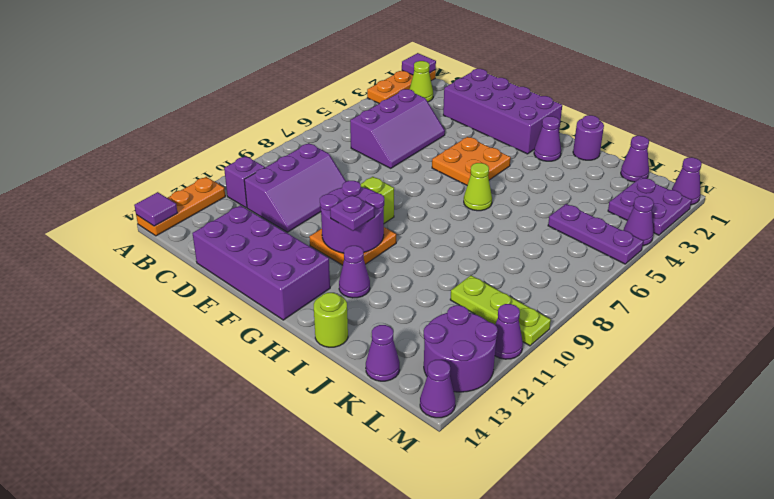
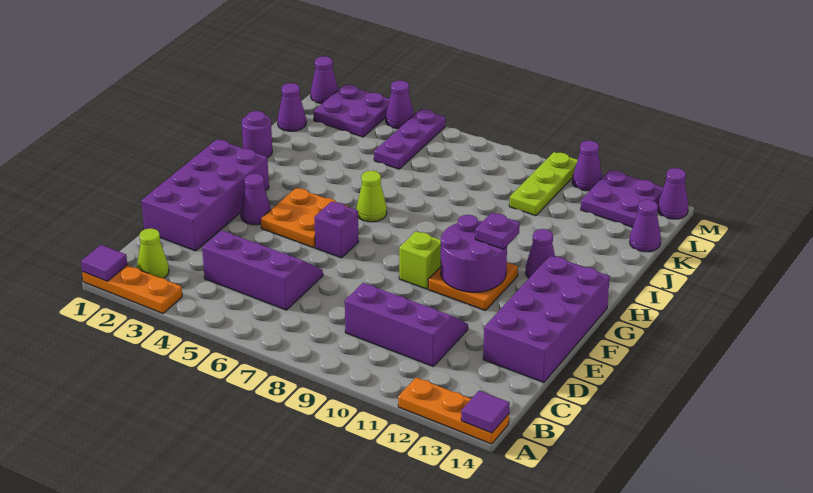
purple brick B11 level 1 -> purple brick F6 level 1
purple cone H2 level 1 -> purple cone F3 level 1
lime round brick I14 level 1 -> none
purple round brick L12:M13 level 1 -> purple plate L12:M13 level 1

